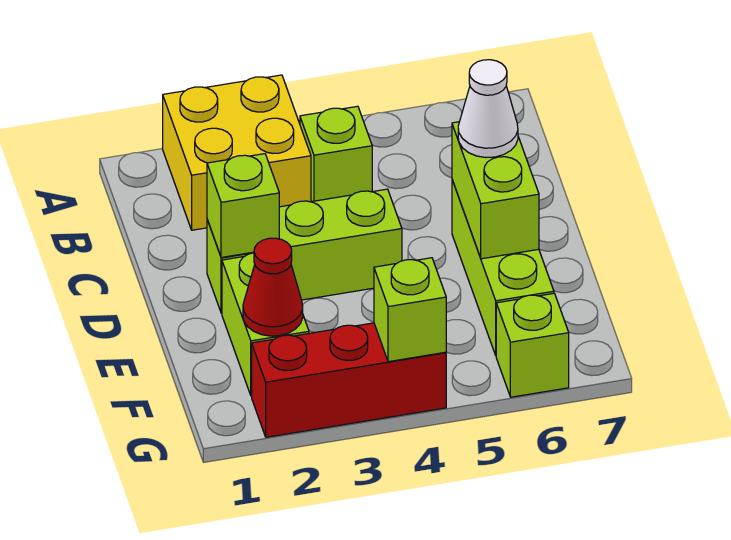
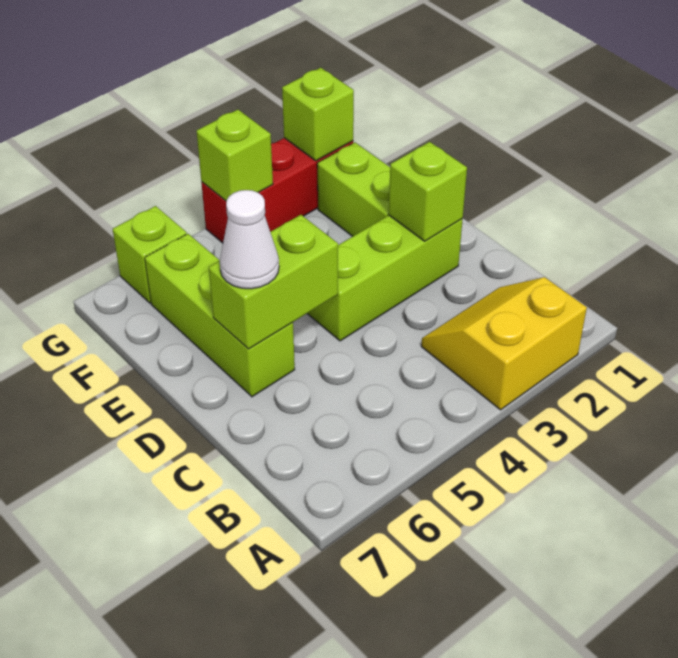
yellow brick A2:B3 level 1 -> yellow slope A2:B3 level 1 top A
lime brick B4 level 1 -> lime brick G2 level 2
lime brick D6:E6 level 2 -> lime brick D5:D6 level 2
red cone F2 level 2 -> none

